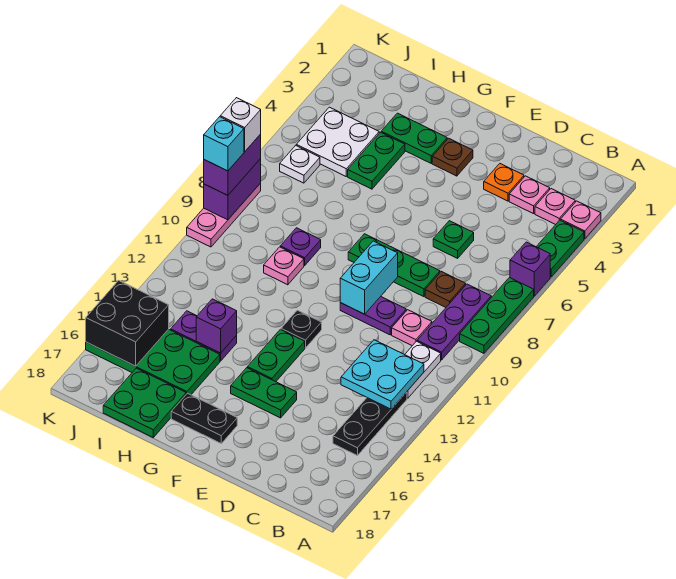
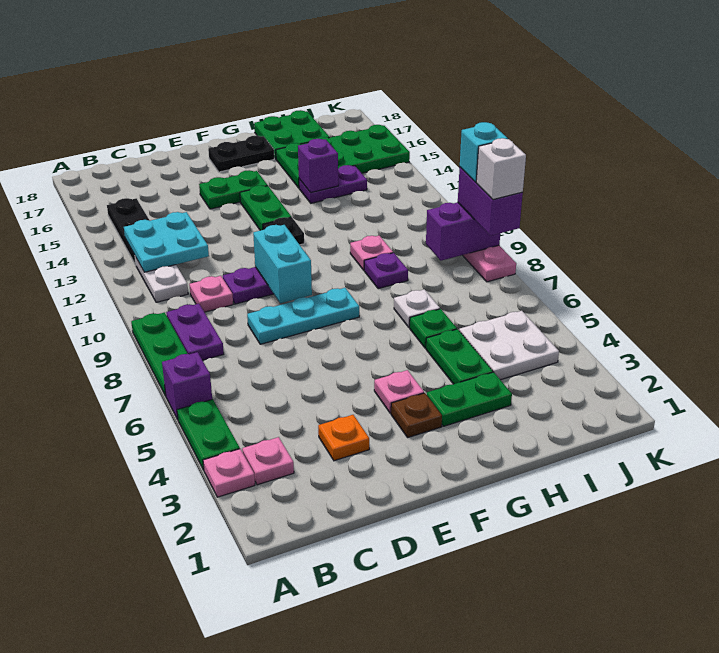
purple plate B8:B10 level 1 -> purple plate B8:B9 level 1
pink plate C3 level 1 -> pink plate F4 level 1
brown plate C8 level 1 -> none
green plate D6 level 1 -> green plate H6 level 1
green plate D8:F8 level 1 -> cyan plate D8:F8 level 1
white plate J6 level 1 -> white plate H7 level 1
black brick J15:K16 level 2 -> none
purple brick K8:K9 level 2 -> purple brick J9:K9 level 2

